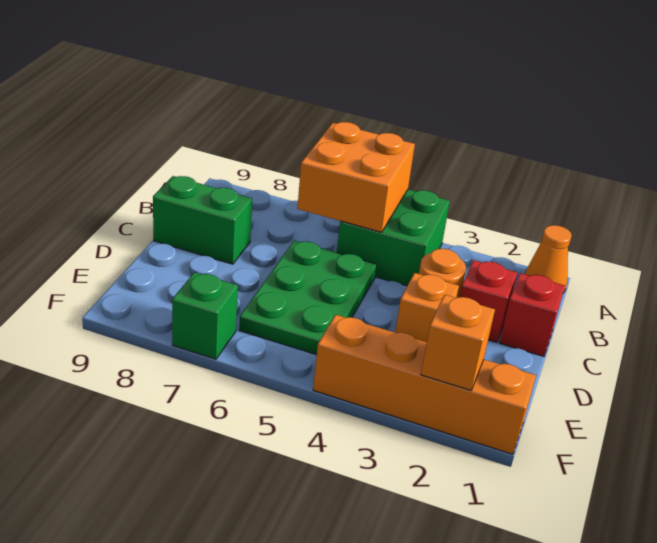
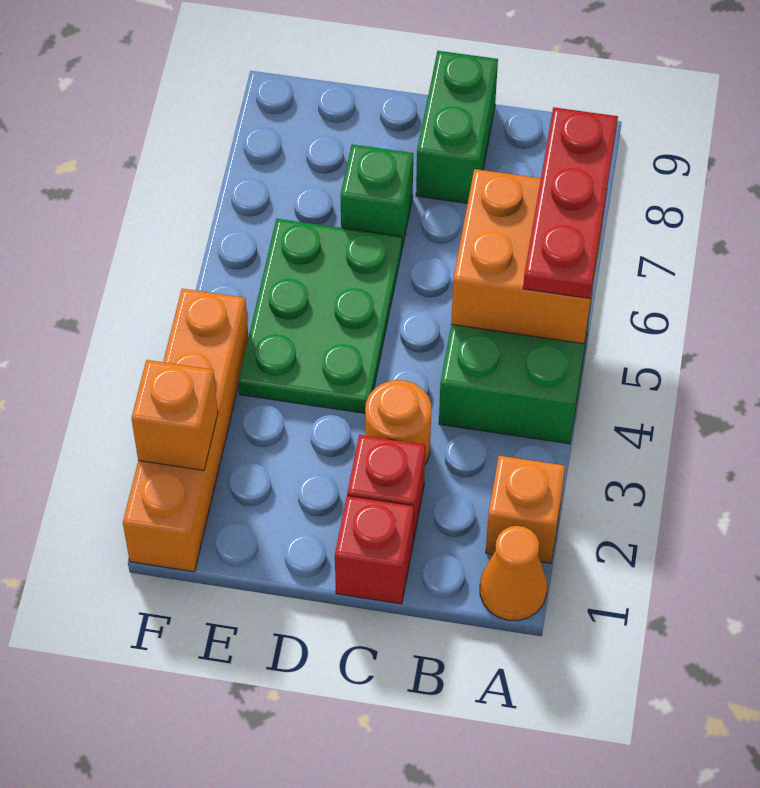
none -> red plate A5:A7 level 3
green plate C5:E6 level 1 -> green plate D4:E6 level 1
orange brick D3 level 1 -> orange brick A2 level 1
green brick F7 level 1 -> green brick D7 level 1

